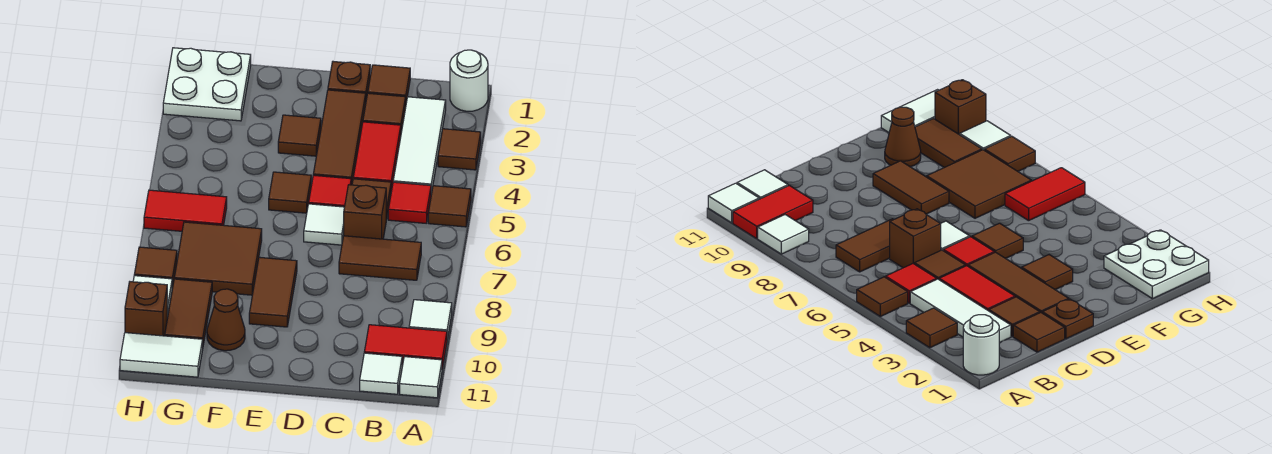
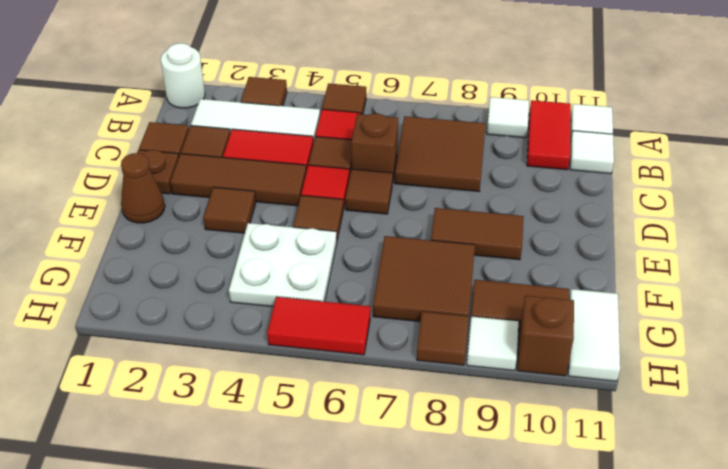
brown tile B7:C7 level 1 -> brown tile B7:C8 level 1
white tile D6 level 1 -> brown tile D6 level 1
brown cone F10 level 1 -> brown cone E1 level 1
white plate G1:H2 level 1 -> white plate F4:G5 level 1
red tile G6:H6 level 1 -> red tile H5:H6 level 1

